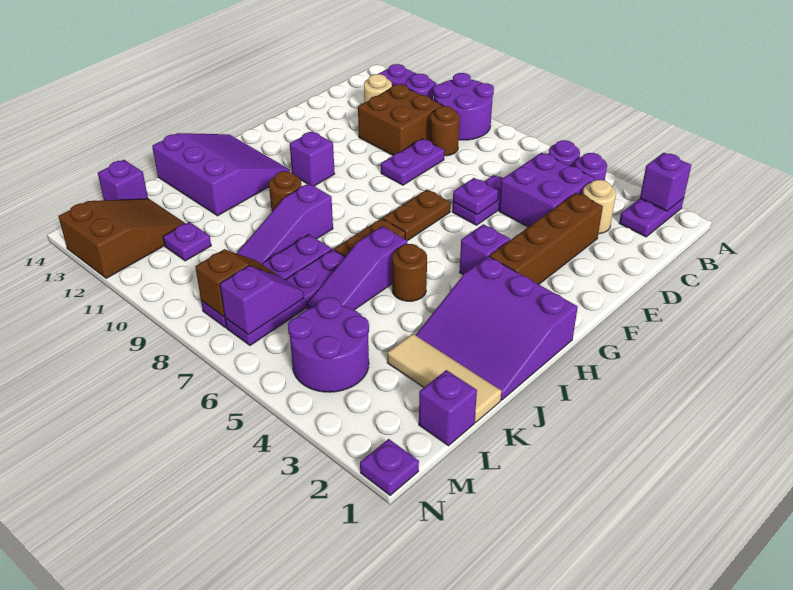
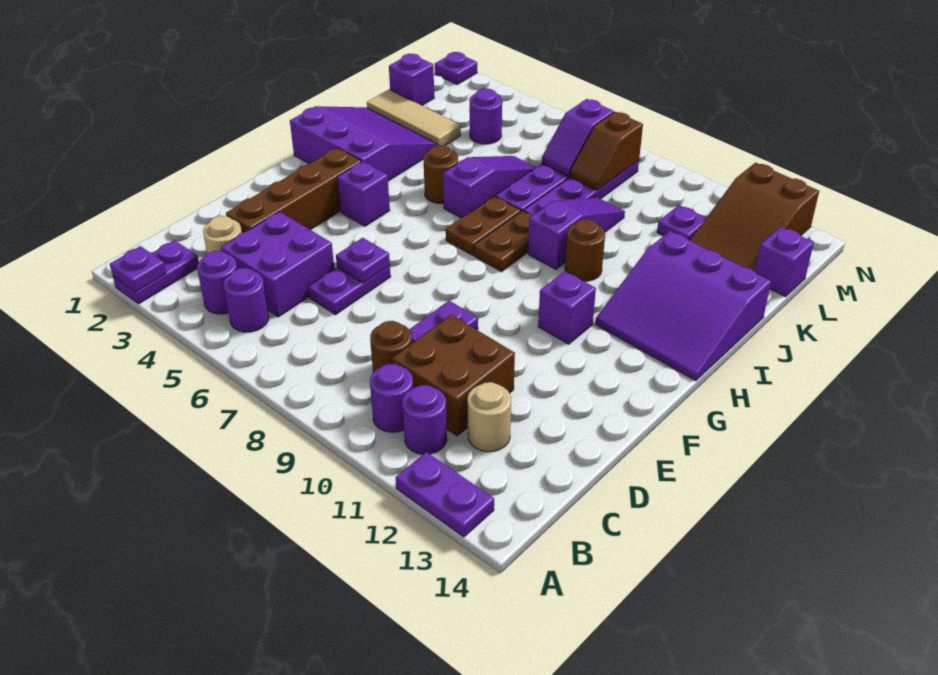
purple brick A2 level 2 -> purple plate A2 level 2
purple round brick A9:B10 level 1 -> purple round brick B10 level 1
brown plate F7:G7 level 1 -> brown plate H8:I8 level 1
purple round brick L4:M5 level 1 -> purple round brick L4 level 1

